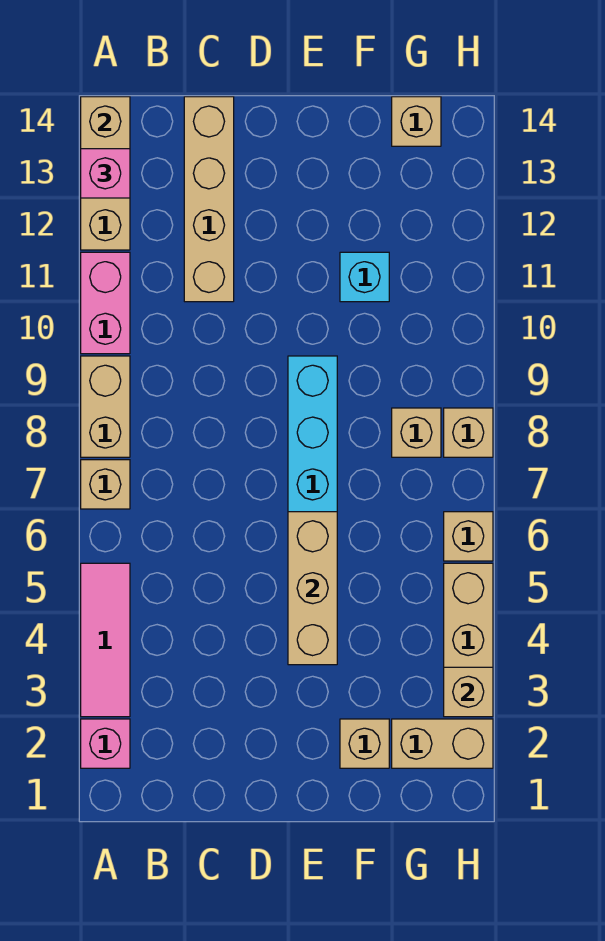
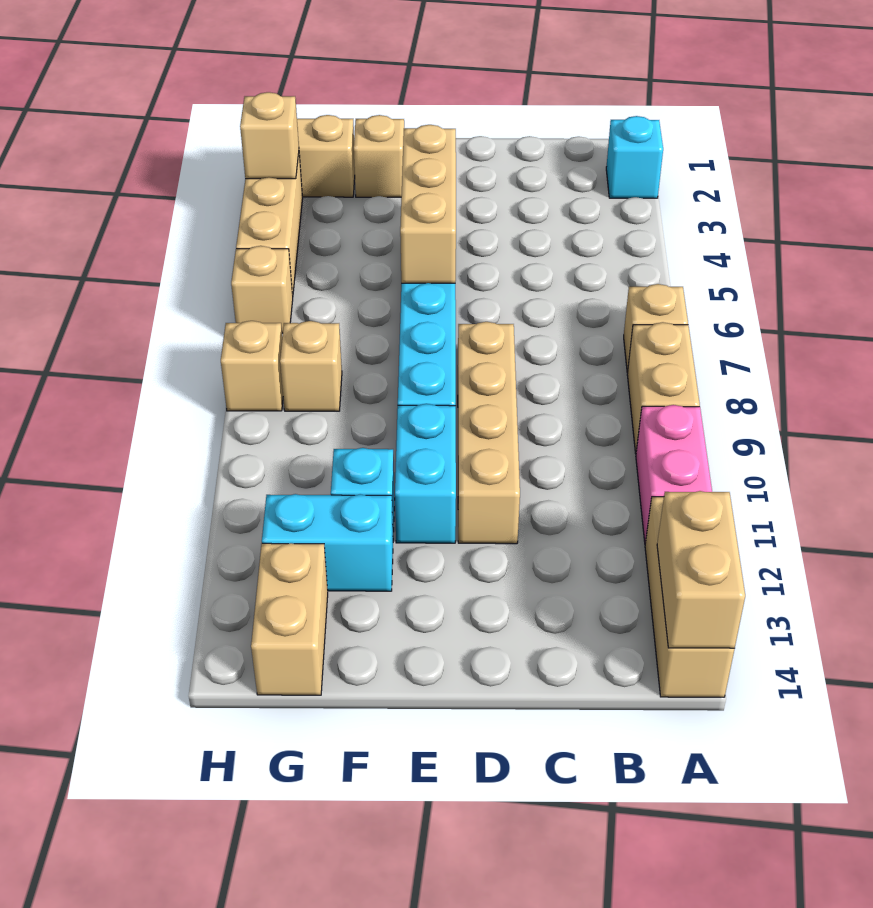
pink brick A2 level 1 -> cyan brick A2 level 1
pink tile A3:A5 level 1 -> none
pink brick A13 level 3 -> none
tan brick C11:C14 level 1 -> tan brick D8:D11 level 1
none -> cyan brick E10:E11 level 1
none -> cyan brick F12:G12 level 1
tan brick G14 level 1 -> tan brick G13:G14 level 1

